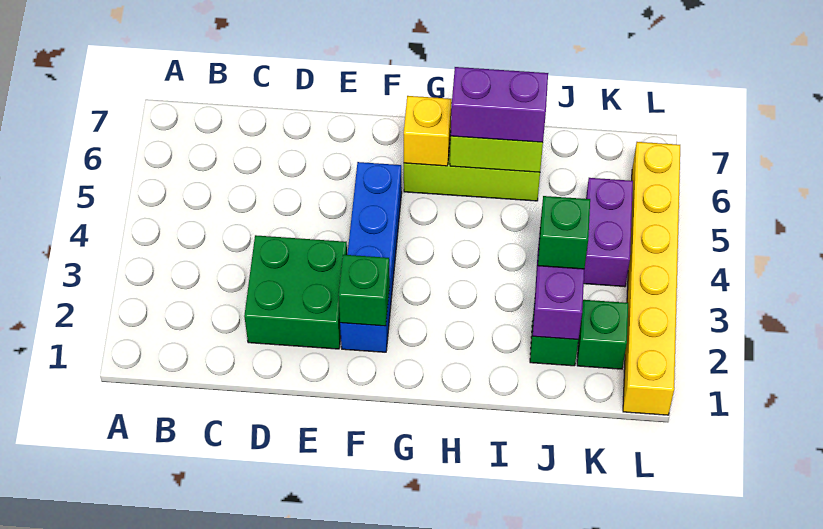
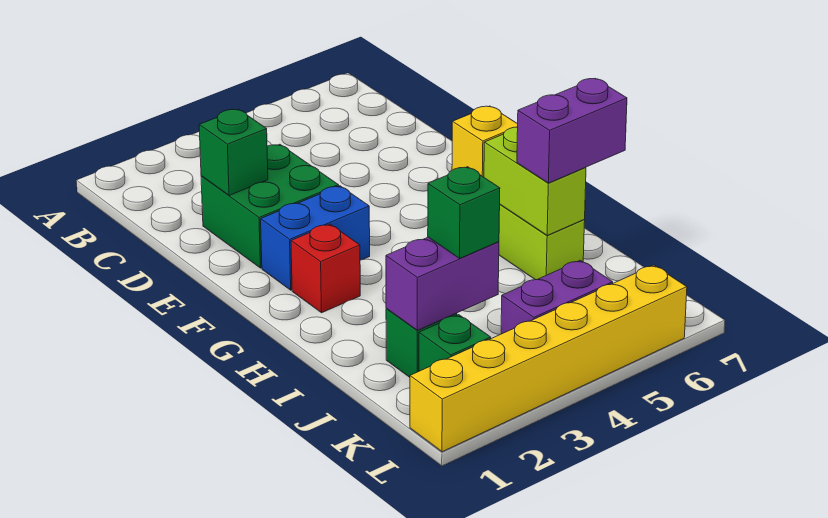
blue brick F2:F5 level 1 -> blue brick F2:F3 level 1
green brick F2 level 2 -> green brick D2 level 2
none -> red brick G2 level 1
purple brick H6:I6 level 3 -> purple brick I6:I7 level 3

